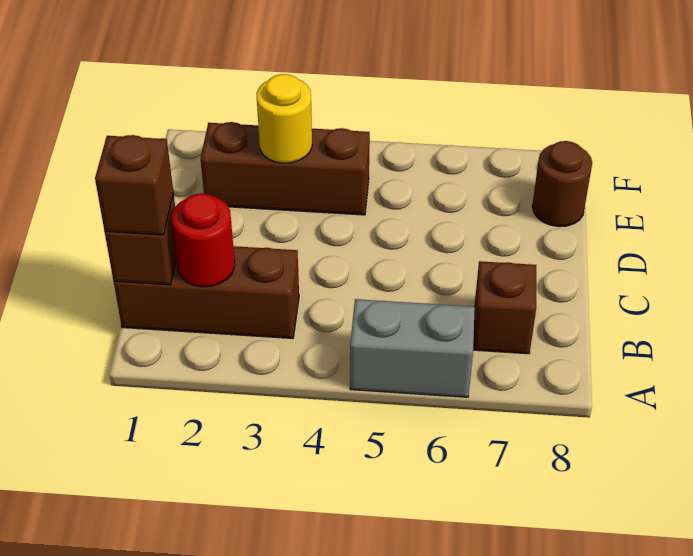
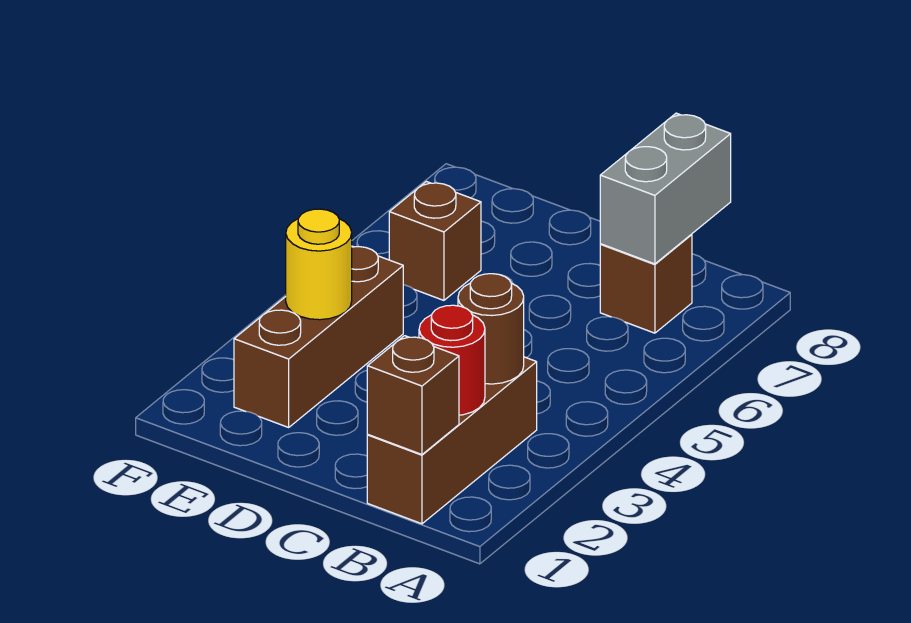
grey brick A5:A6 level 1 -> grey brick B7:B8 level 2
brown brick B1 level 3 -> brown brick E6 level 1
brown round brick E8 level 1 -> brown round brick B3 level 2

